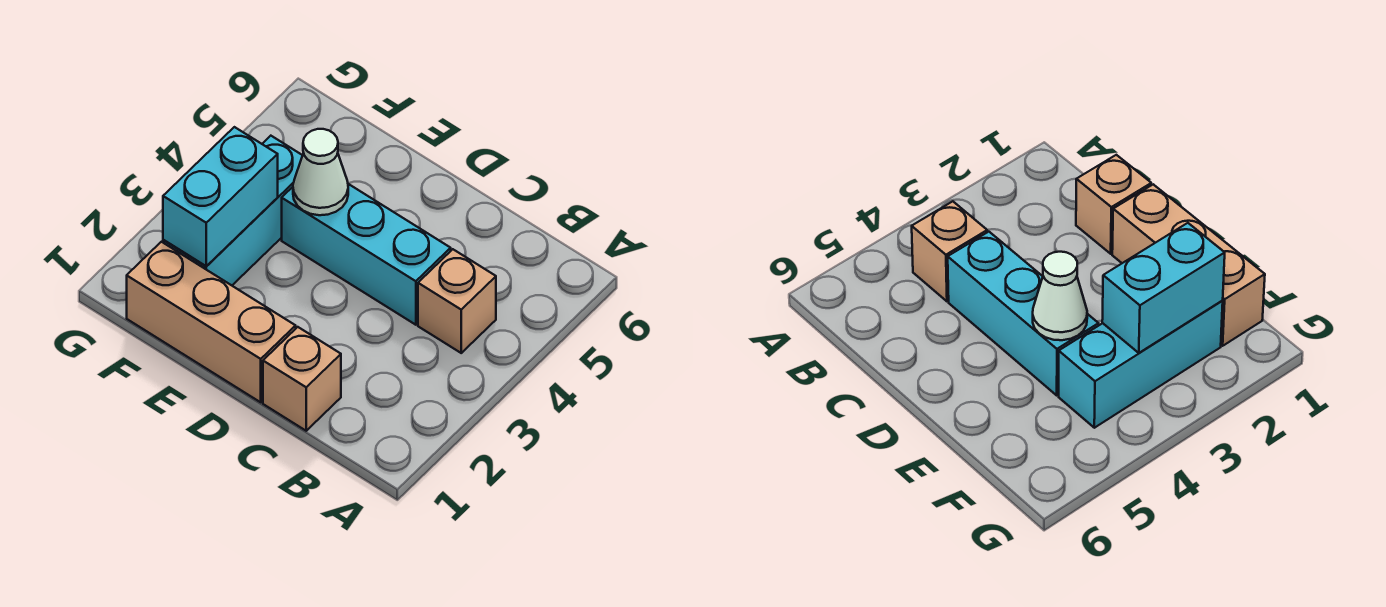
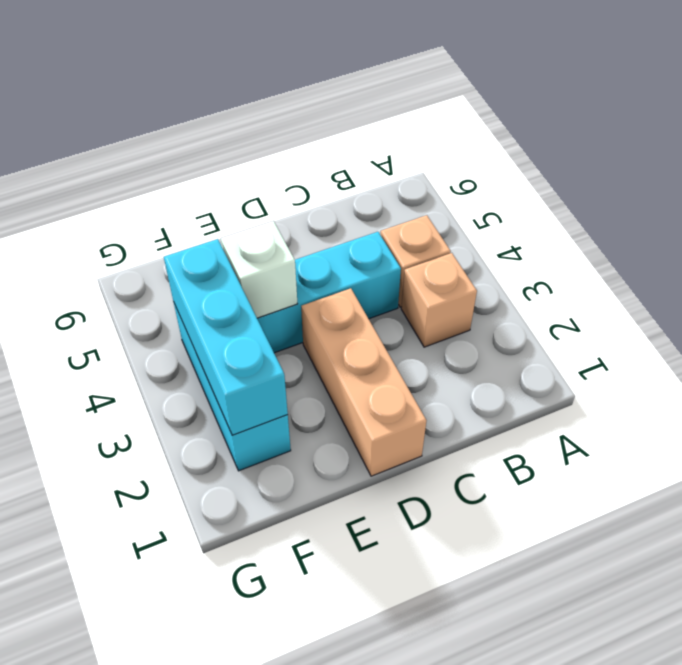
tan brick C1 level 1 -> tan brick B3 level 1
tan brick D1:F1 level 1 -> tan brick D1:D3 level 1
white cone E4 level 2 -> white brick E4 level 2
cyan brick F2:F3 level 2 -> cyan brick F2:F4 level 2

